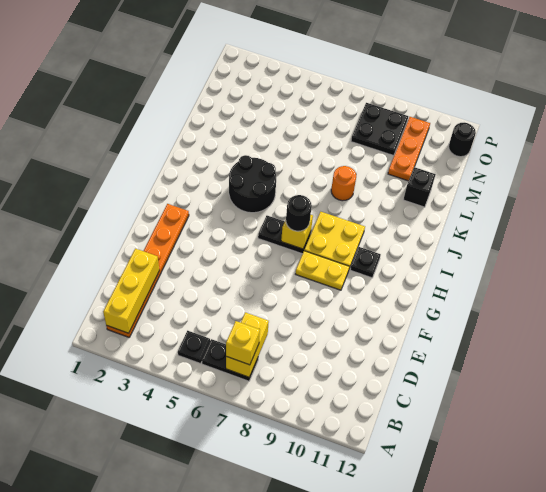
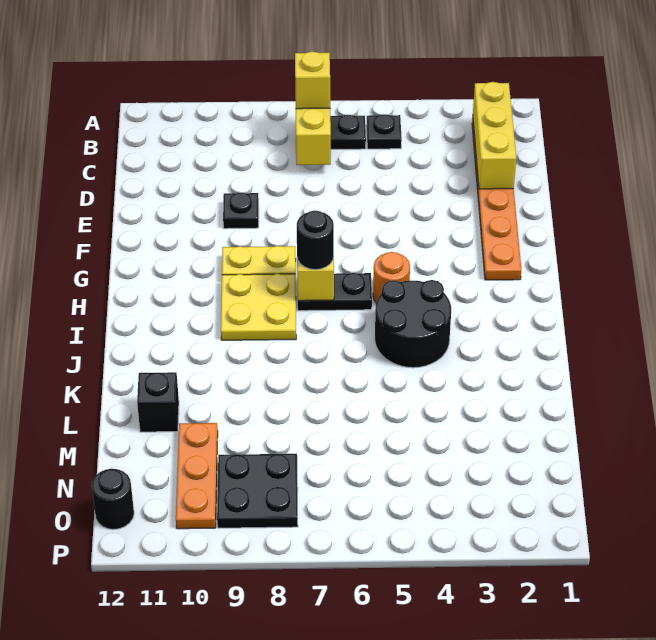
black plate H10 level 1 -> black plate E9 level 1
orange round brick K8 level 1 -> orange round brick H5 level 1

